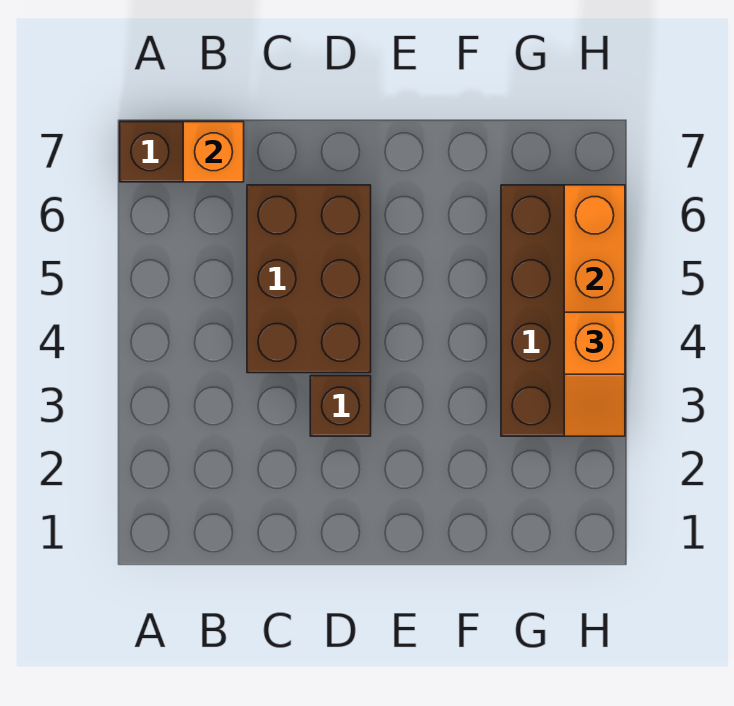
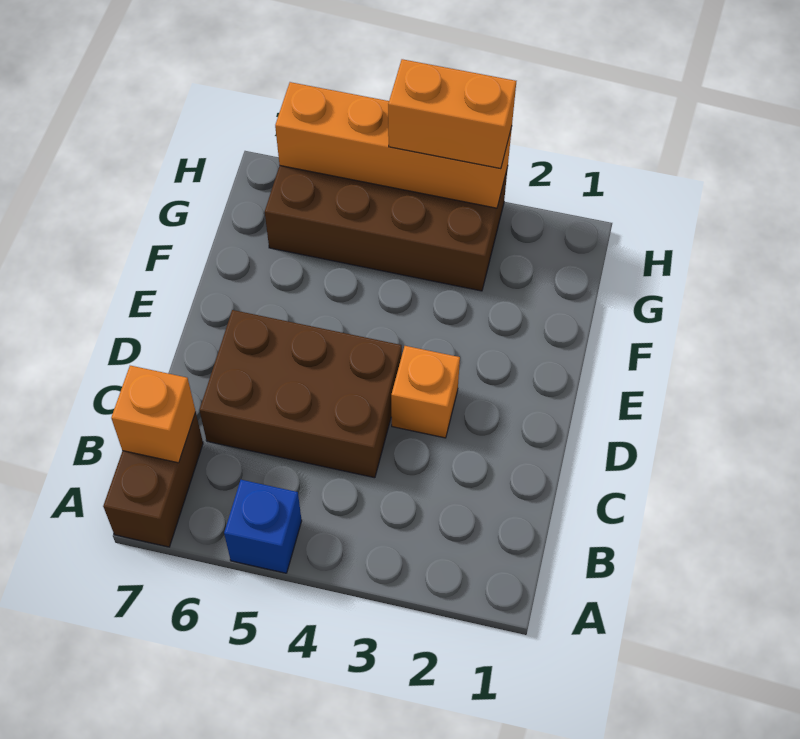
none -> blue brick A5 level 1
brown brick D3 level 1 -> orange brick D3 level 1
orange slope H3:H4 level 3 top 4 -> orange brick H3:H4 level 3

